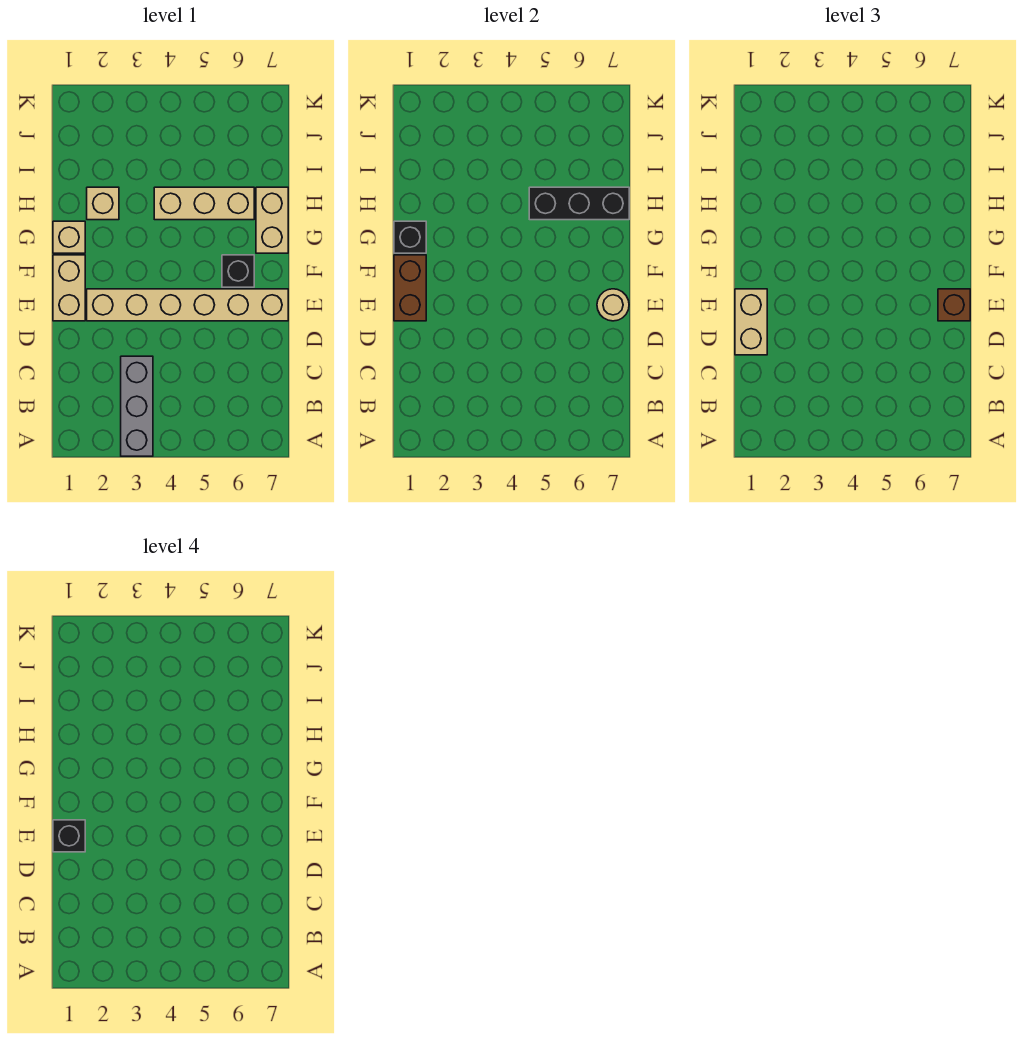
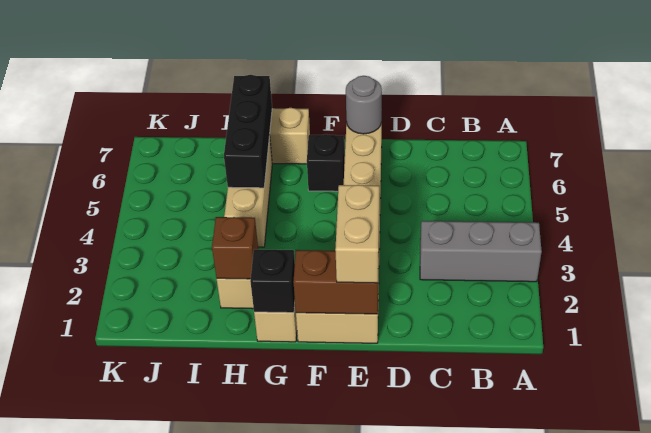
tan brick D1:E1 level 3 -> tan brick E1:E2 level 3
black brick E1 level 4 -> none
tan round brick E7 level 2 -> grey round brick E7 level 2
brown brick E7 level 3 -> brown brick H2 level 2

